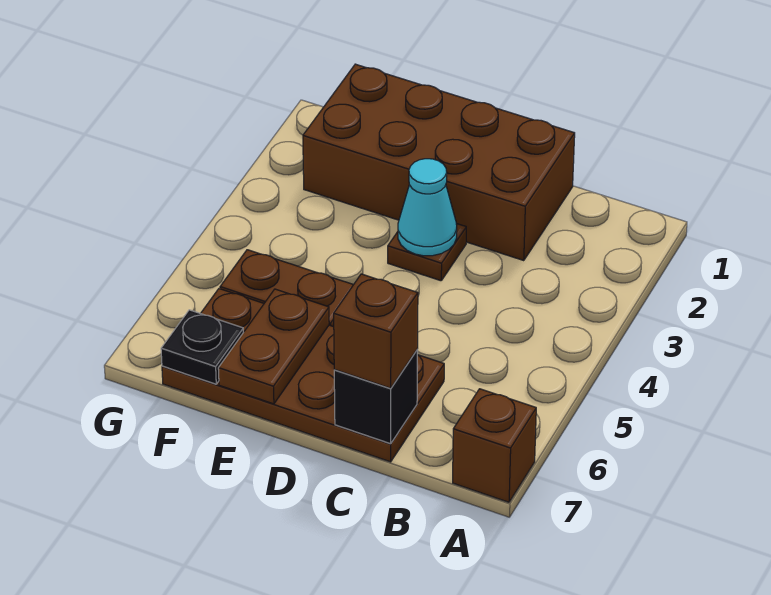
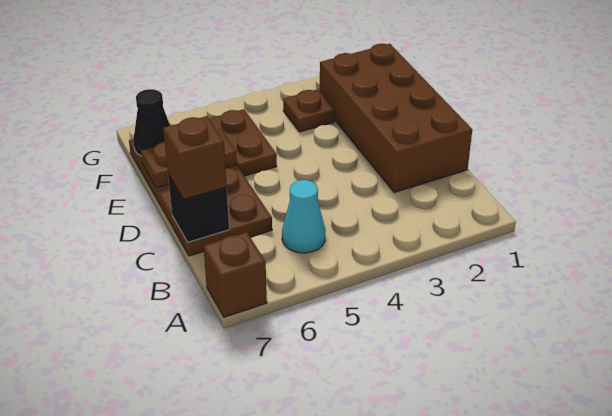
brown plate D3 level 1 -> brown plate F3 level 1
cyan cone D3 level 2 -> cyan cone B5 level 1
black plate F7 level 2 -> black cone F7 level 2

